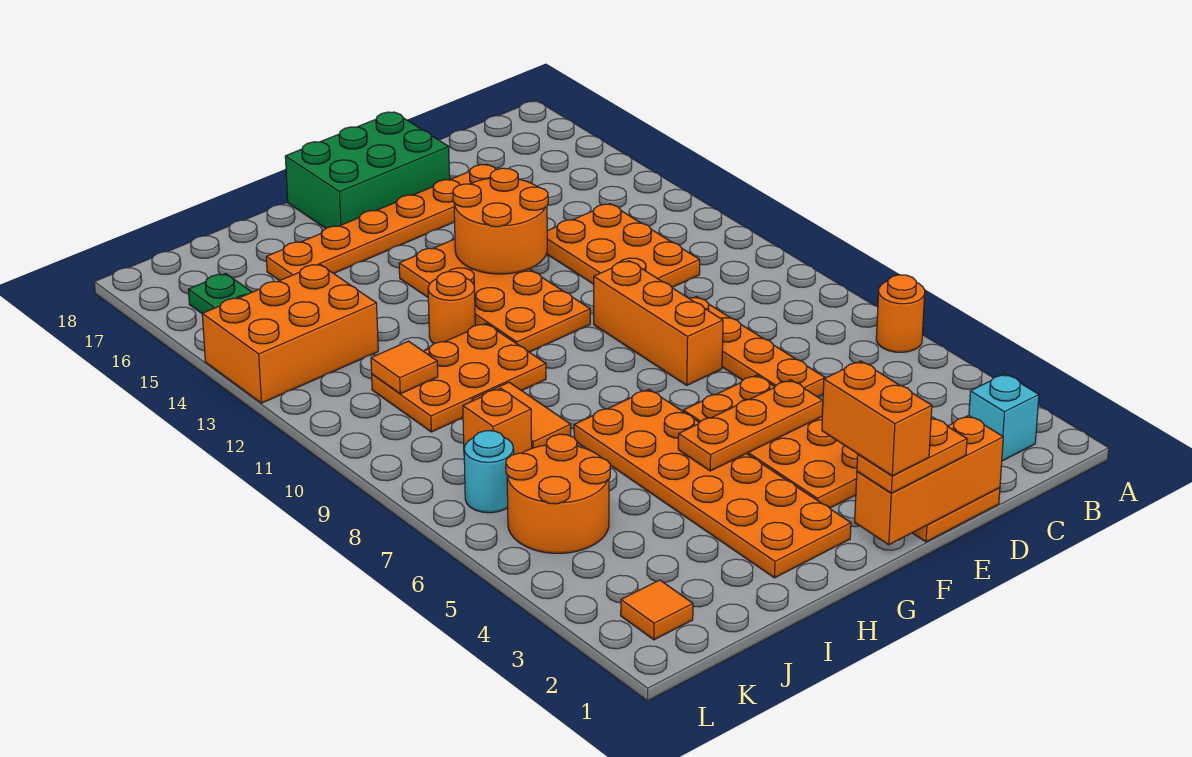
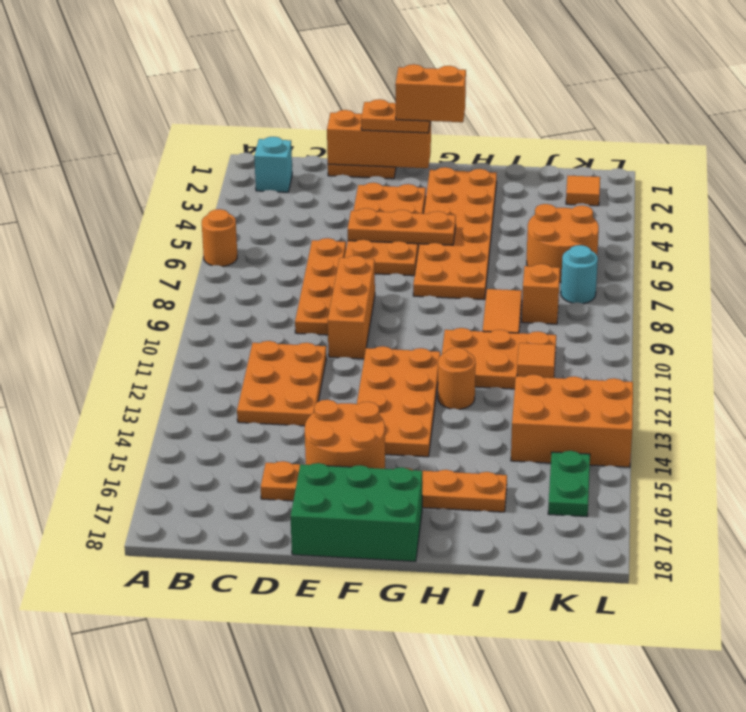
orange round brick E13:F14 level 2 -> orange round brick E15:F16 level 2
orange brick F1:F2 level 4 -> orange brick F1:G1 level 4

